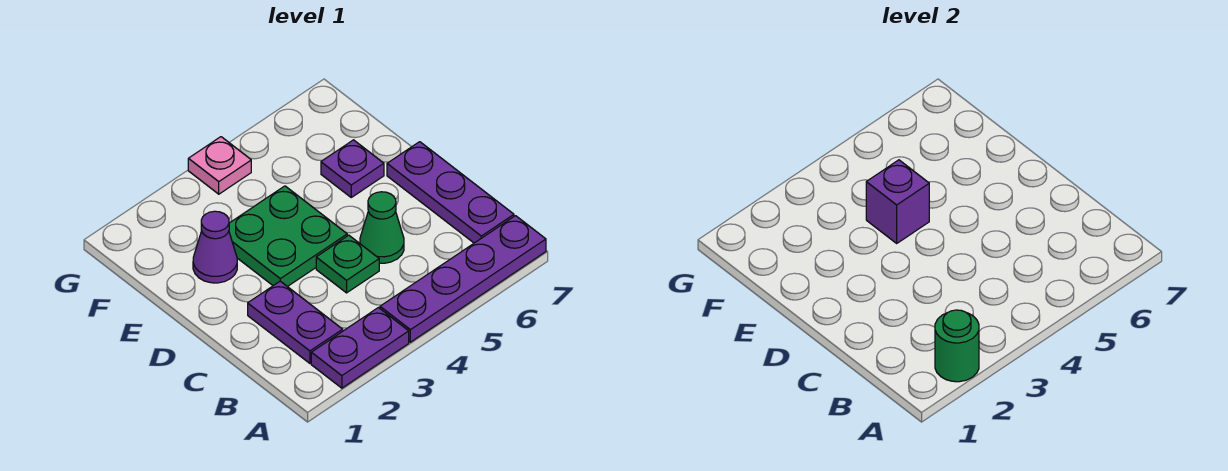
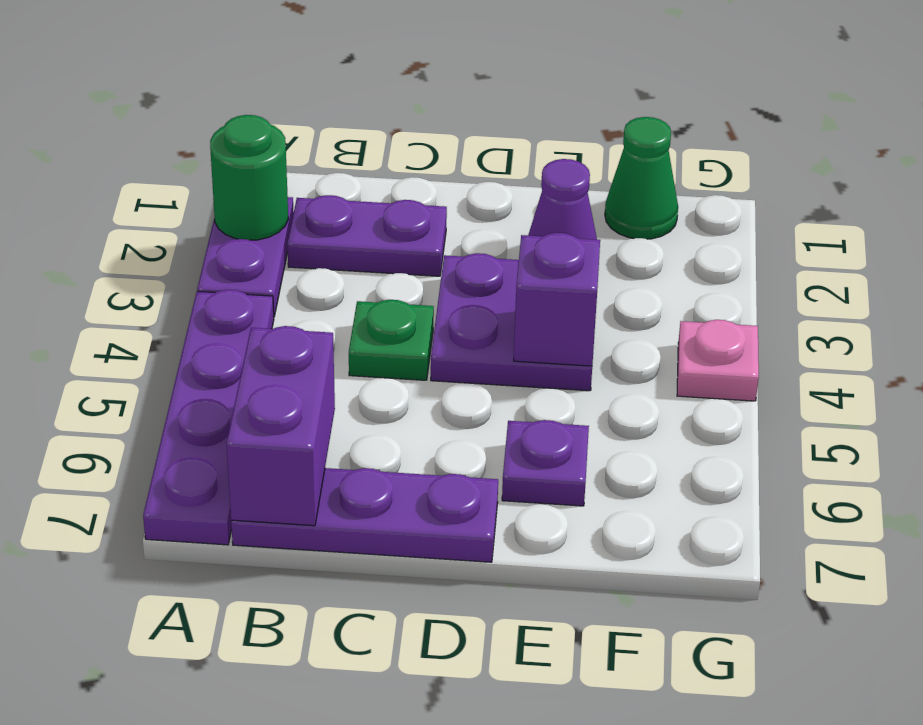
none -> purple brick B6:B7 level 2
green cone C5 level 1 -> green cone F1 level 1
green plate D3:E4 level 1 -> purple plate D3:E4 level 1

